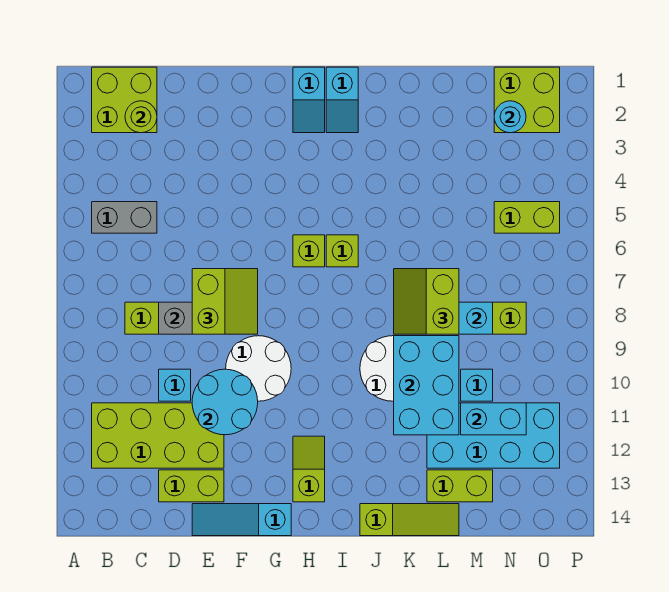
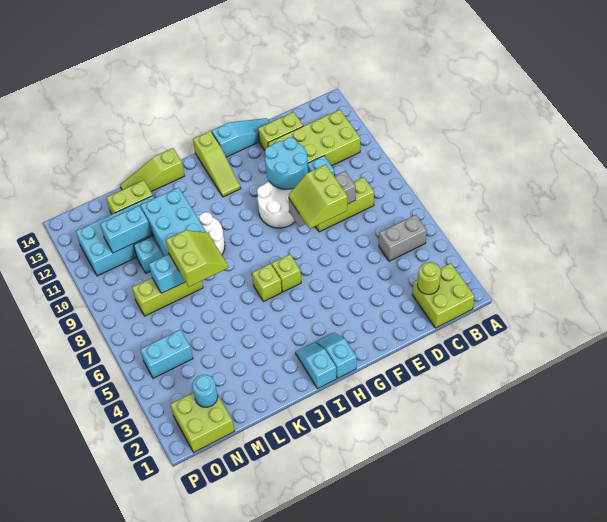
lime slope H12:H13 level 1 top 13 -> lime slope H12:H14 level 1 top 14
lime brick N5:O5 level 1 -> cyan brick N5:O5 level 1

